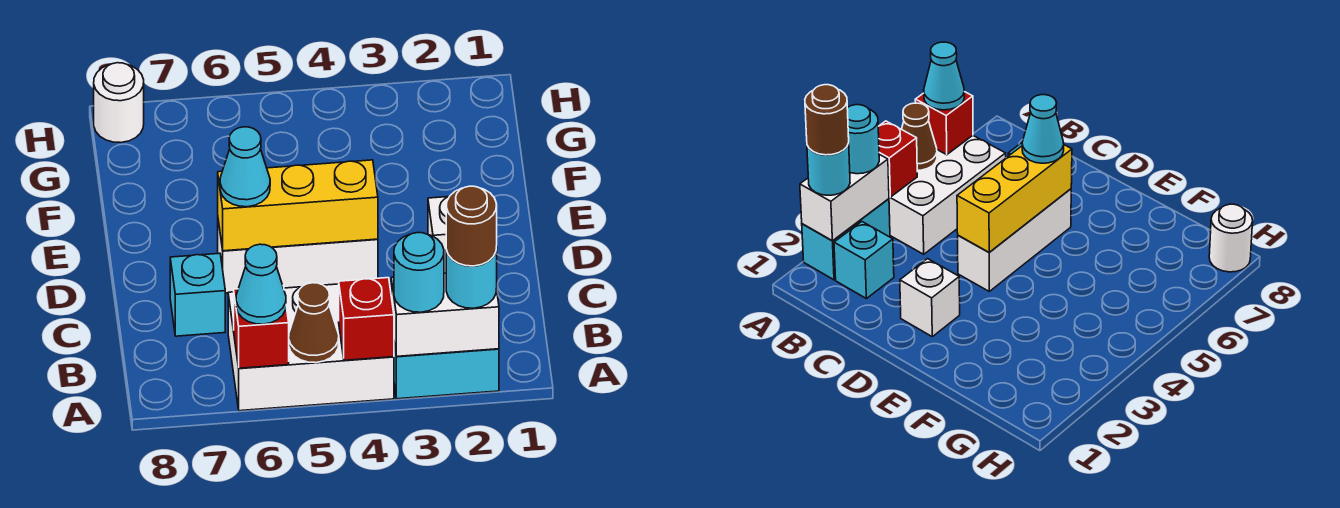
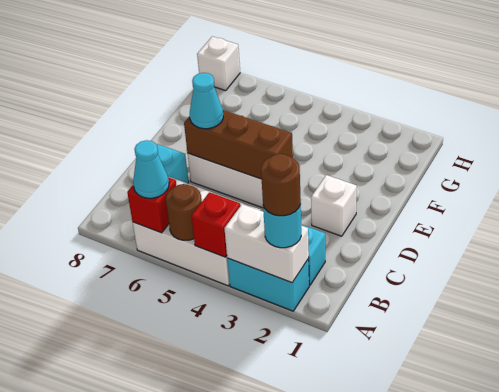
cyan round brick A3 level 3 -> none
brown cone A5 level 2 -> brown round brick A5 level 2
yellow brick D4:D6 level 2 -> brown brick D4:D6 level 2
white round brick H8 level 1 -> white brick H8 level 1

